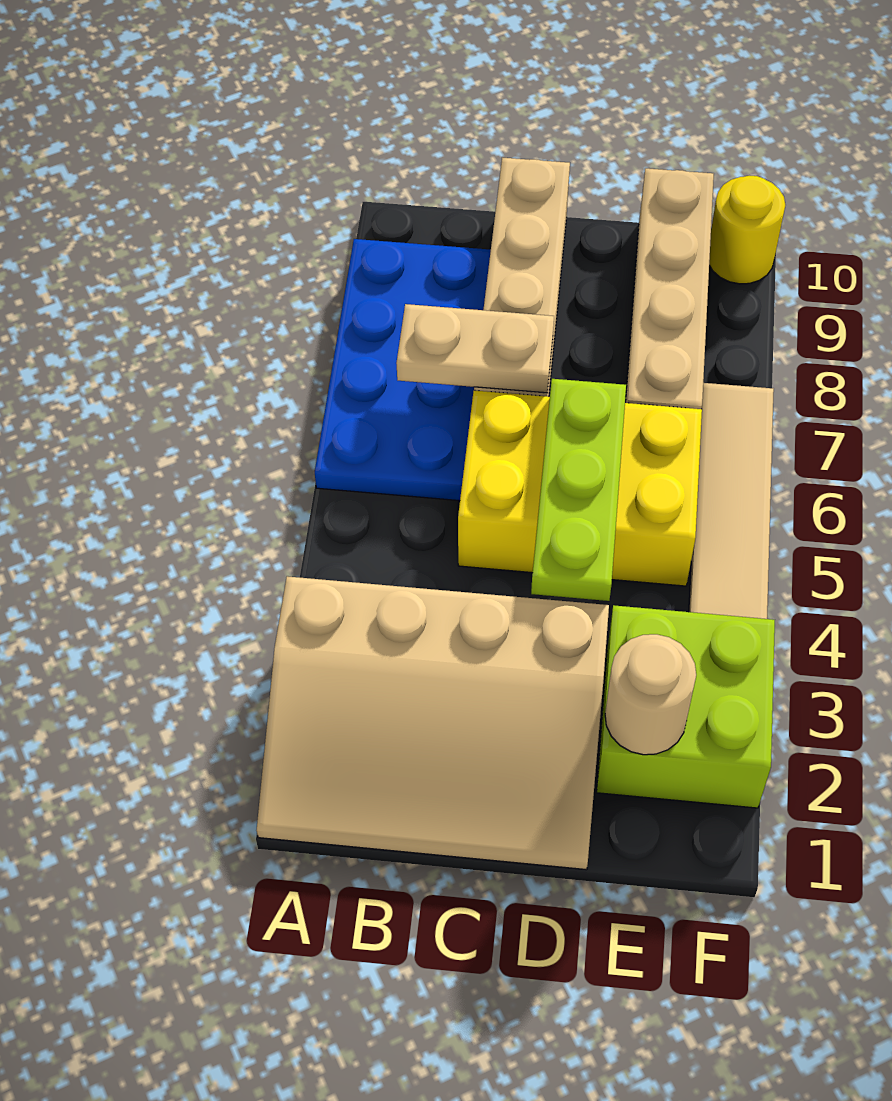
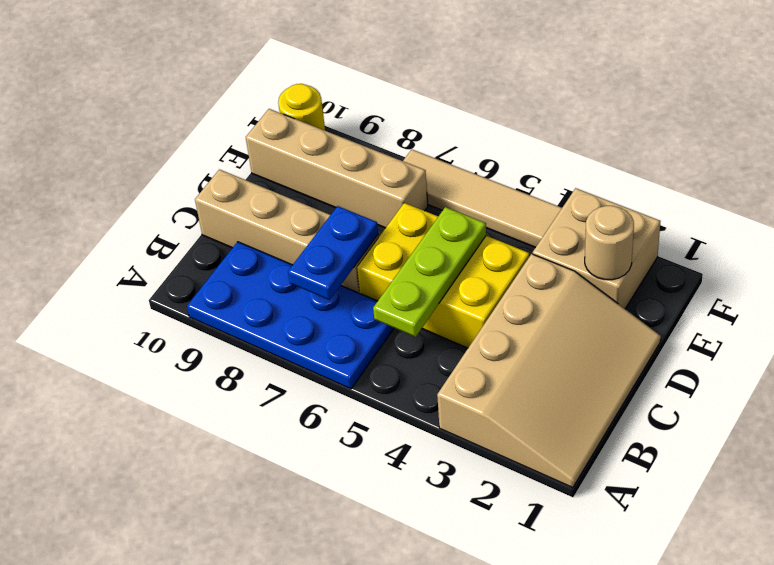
tan plate B7:C7 level 2 -> blue plate B7:C7 level 2
yellow brick C5:E6 level 1 -> yellow brick C4:D6 level 1
lime plate D4:D6 level 2 -> lime plate B5:D5 level 2
lime brick E2:F3 level 1 -> tan brick E2:F3 level 1

